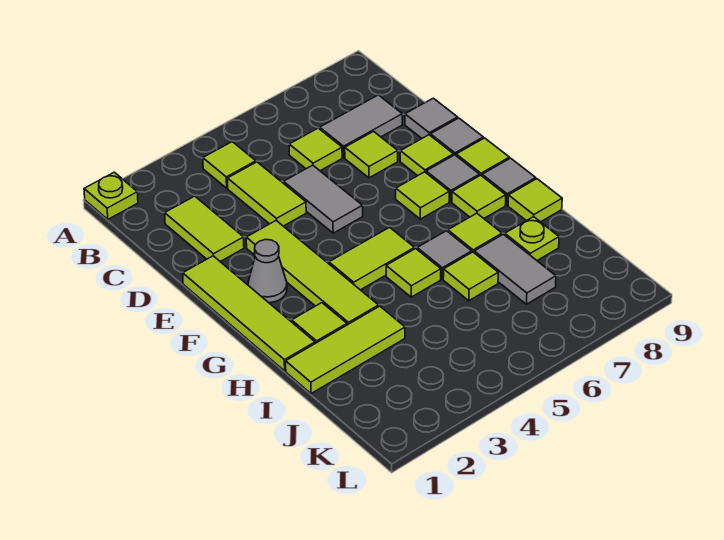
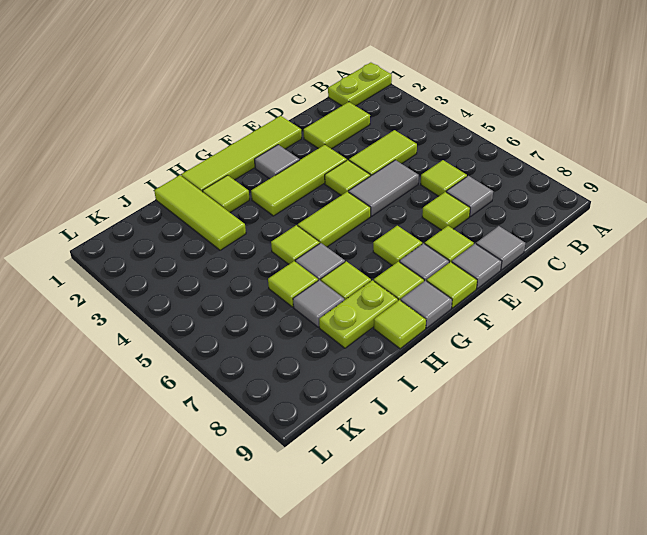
lime plate A1 level 1 -> lime plate A1:B1 level 1
lime tile B4 level 1 -> lime tile E4 level 1
grey tile C7:C8 level 1 -> grey tile C7 level 1
lime tile E3:H3 level 1 -> lime tile E3:G3 level 1
grey cone F2 level 1 -> grey tile F2 level 1
lime tile G4:G5 level 1 -> lime tile F5:G5 level 1
grey tile I7:J7 level 1 -> grey tile I7 level 1
lime plate I8 level 1 -> lime plate H8:I8 level 1

